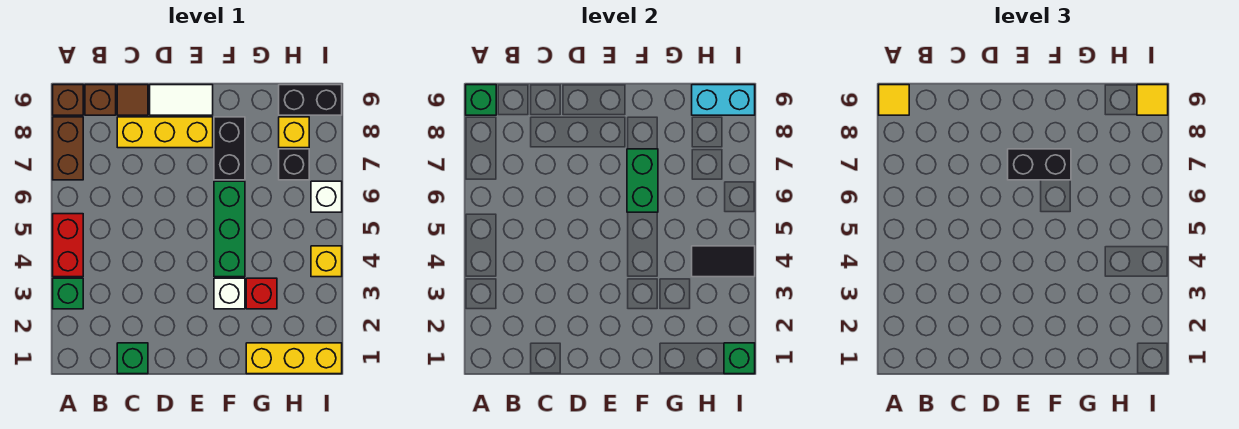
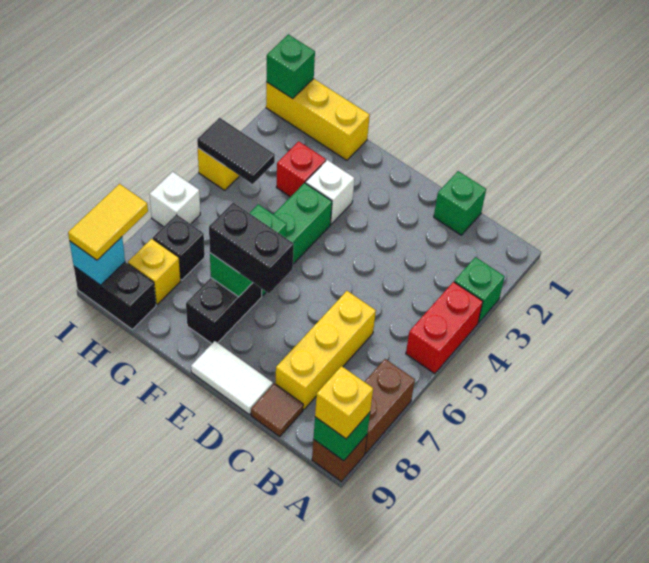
yellow tile A9 level 3 -> yellow brick A9 level 3
brown brick B9 level 1 -> none
yellow brick C8:E8 level 1 -> yellow brick C6:C8 level 1
cyan brick H9:I9 level 2 -> cyan brick I9 level 2
yellow tile I9 level 3 -> yellow tile I8:I9 level 3

